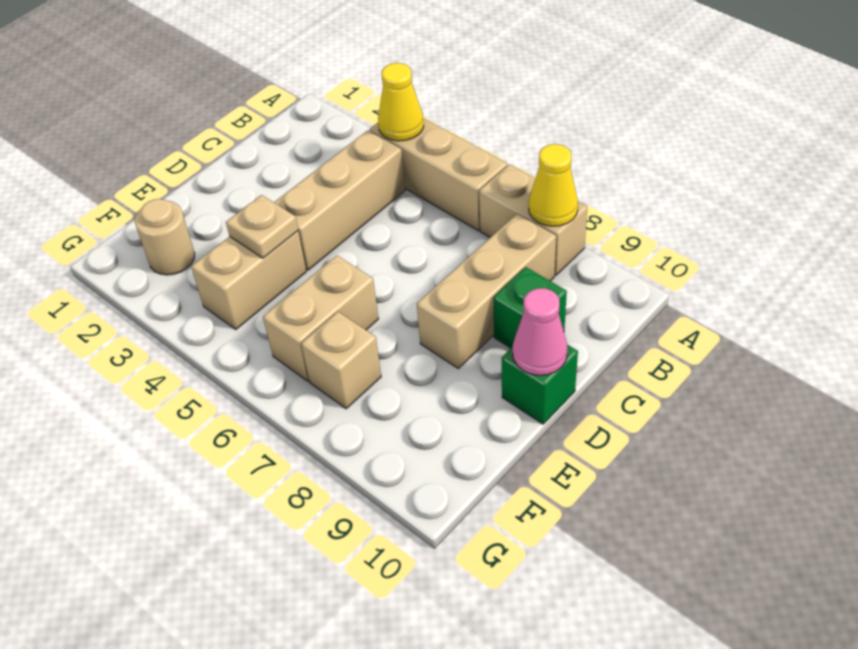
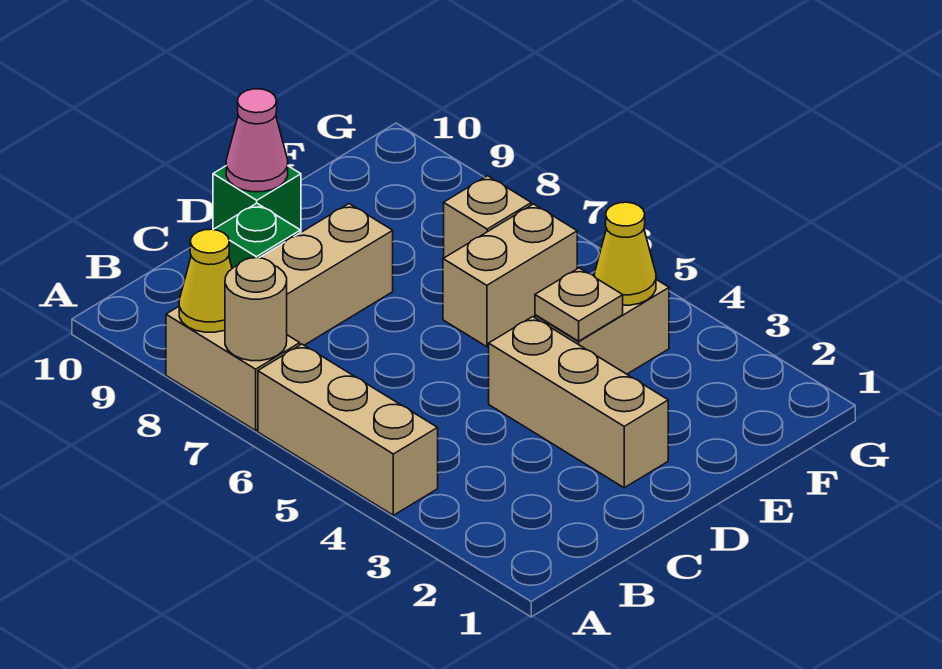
yellow cone A4 level 2 -> yellow cone F4 level 2
tan brick B4:D4 level 1 -> tan brick D2:D4 level 1
tan round brick F2 level 1 -> tan round brick A7 level 2

